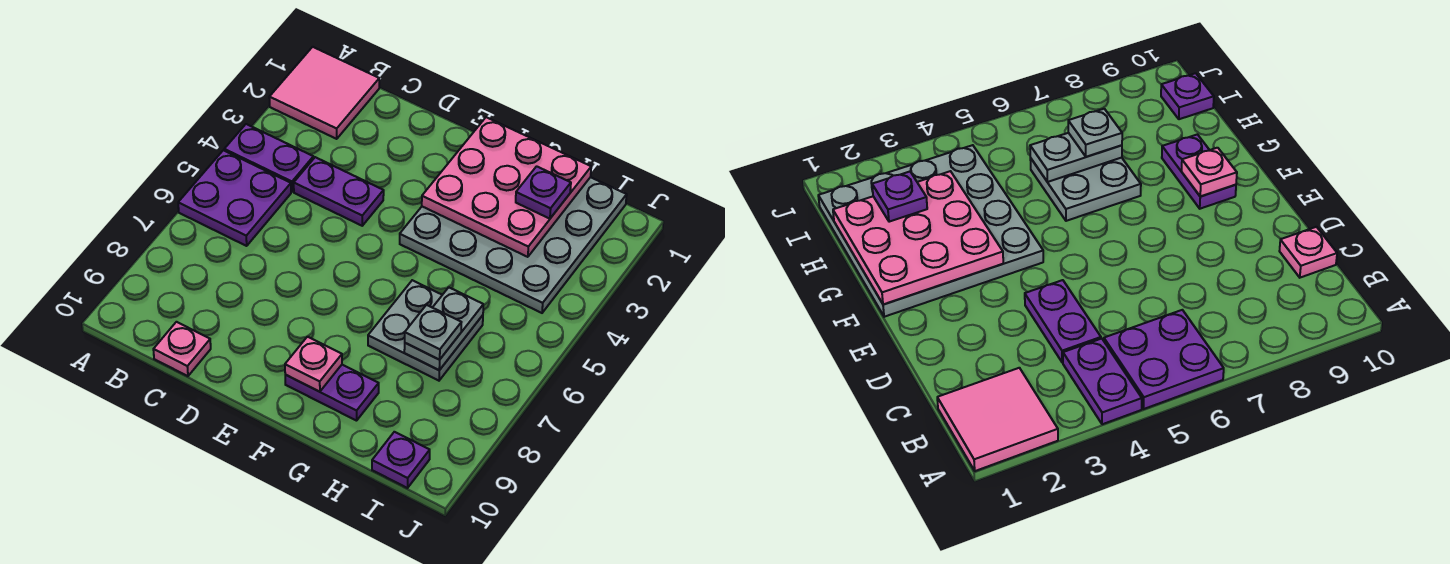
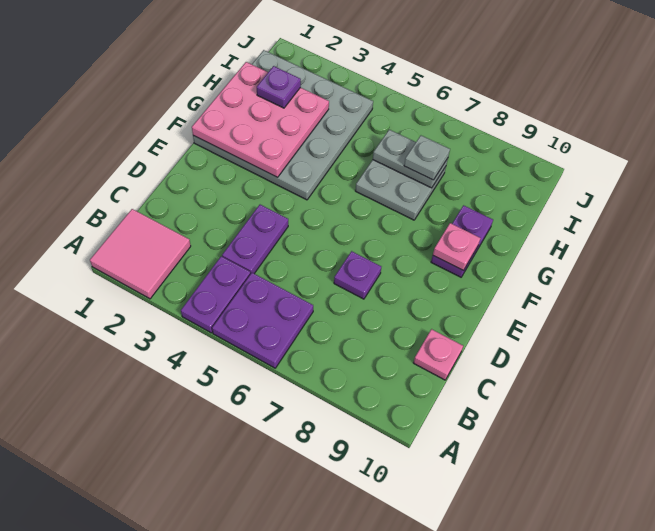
purple plate I10 level 1 -> purple plate D7 level 1

